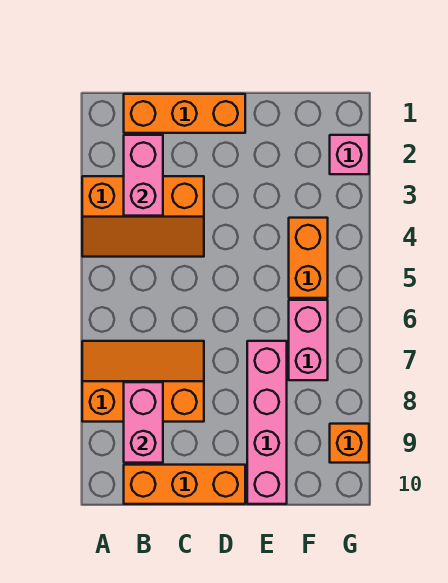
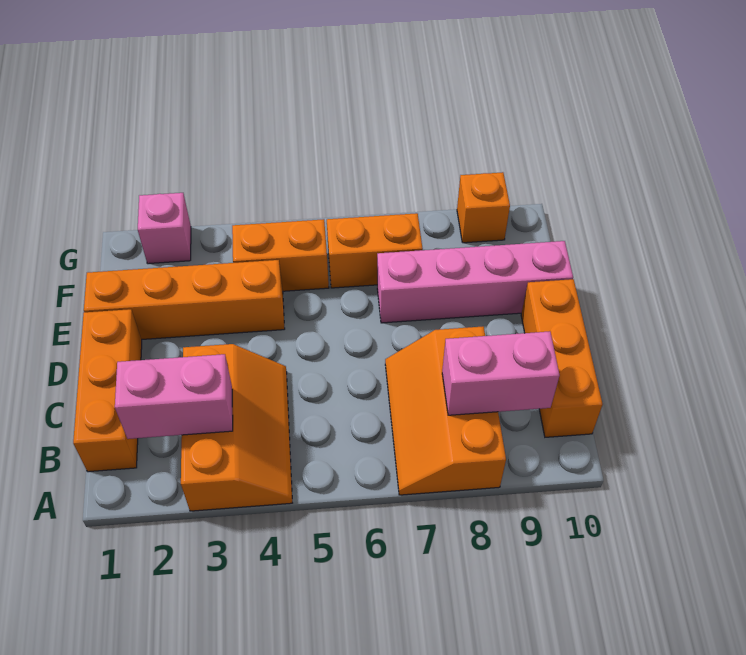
none -> orange brick E1:E4 level 1
pink brick F6:F7 level 1 -> orange brick F6:F7 level 1

